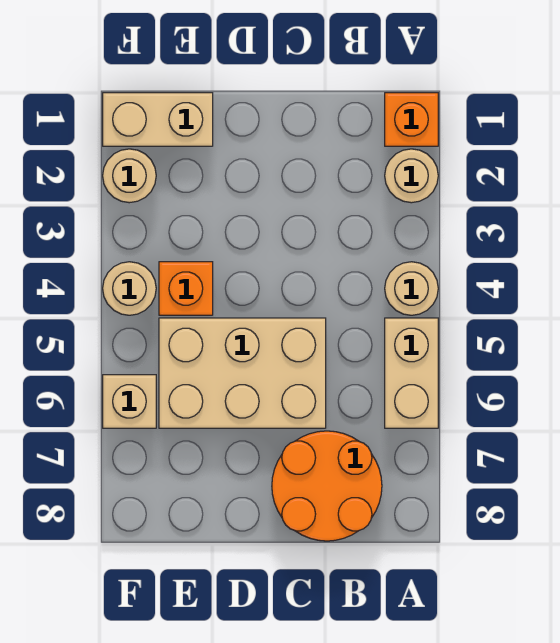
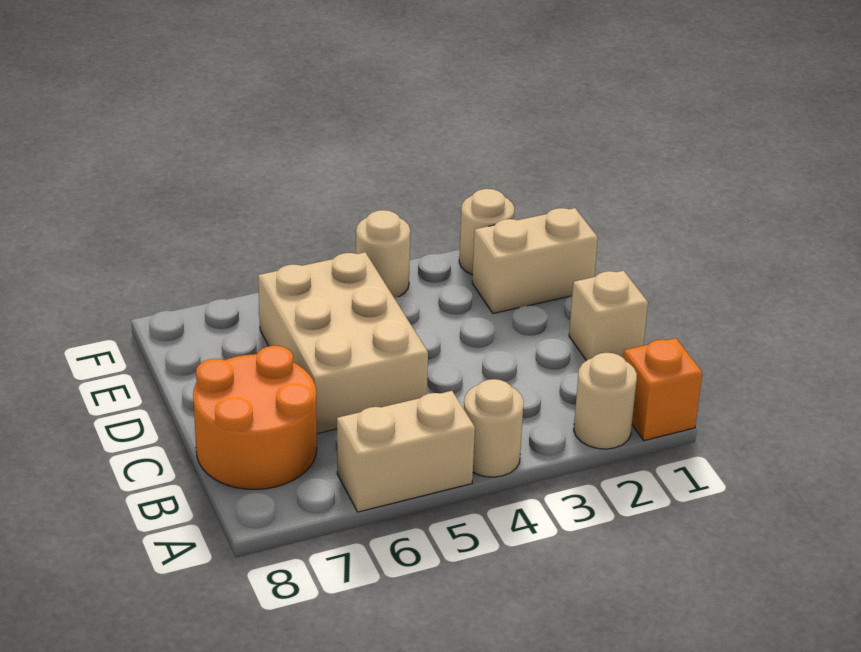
tan brick E1:F1 level 1 -> tan brick E1:E2 level 1
orange brick E4 level 1 -> none
tan brick F6 level 1 -> tan brick C1 level 1

